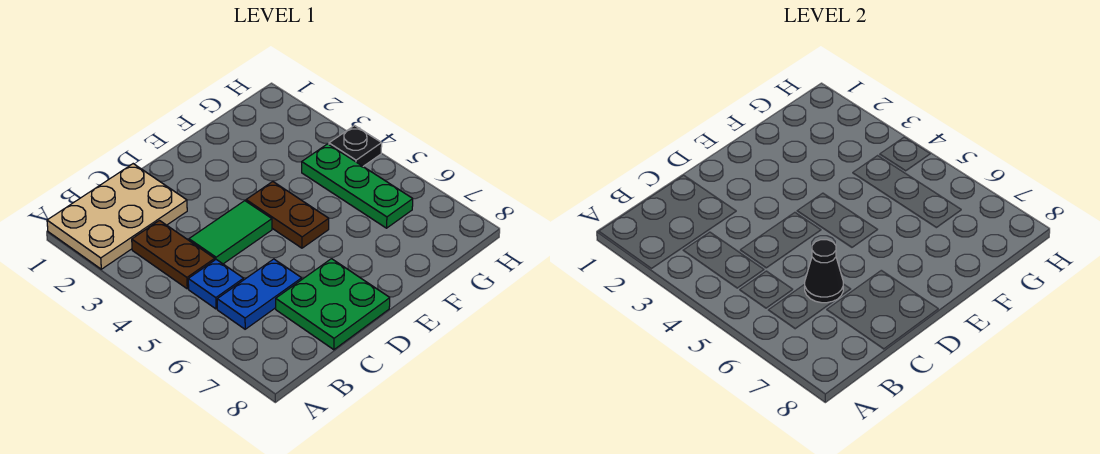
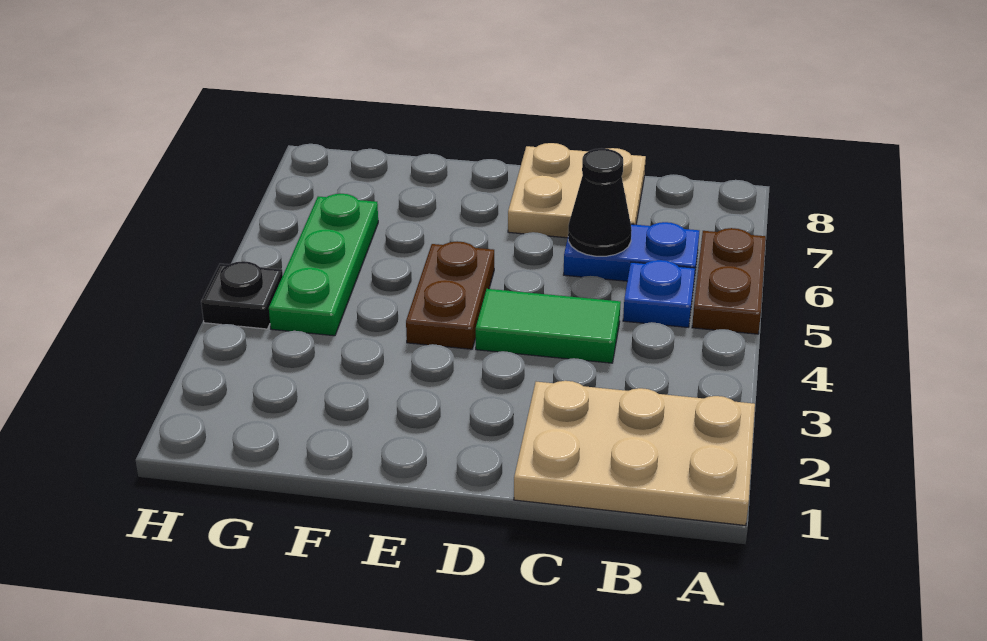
brown plate B3:B4 level 1 -> brown plate A5:A6 level 1
green plate C7:D8 level 1 -> tan plate C7:D8 level 1

